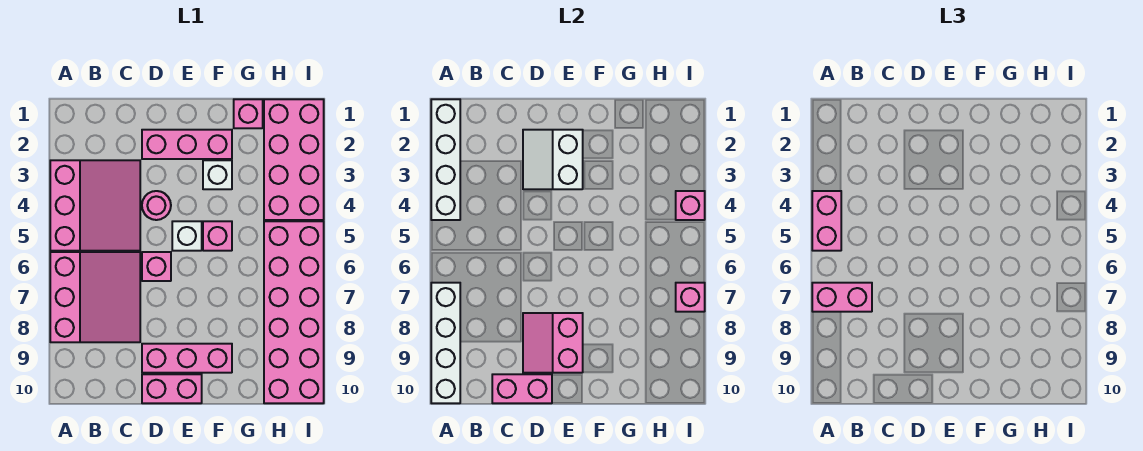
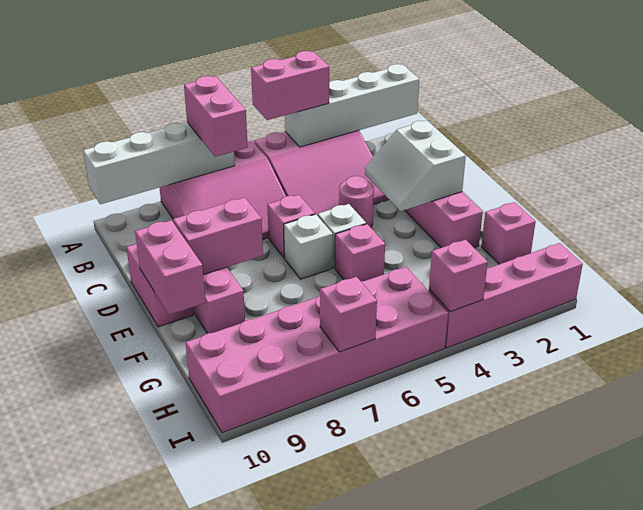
pink brick C10:D10 level 2 -> pink brick E10:F10 level 2
white slope D2:E3 level 2 top E -> white slope D2:E3 level 2 top 2
white brick F3 level 1 -> white brick E6 level 1
pink brick H1:I4 level 1 -> pink brick I1:I4 level 1

